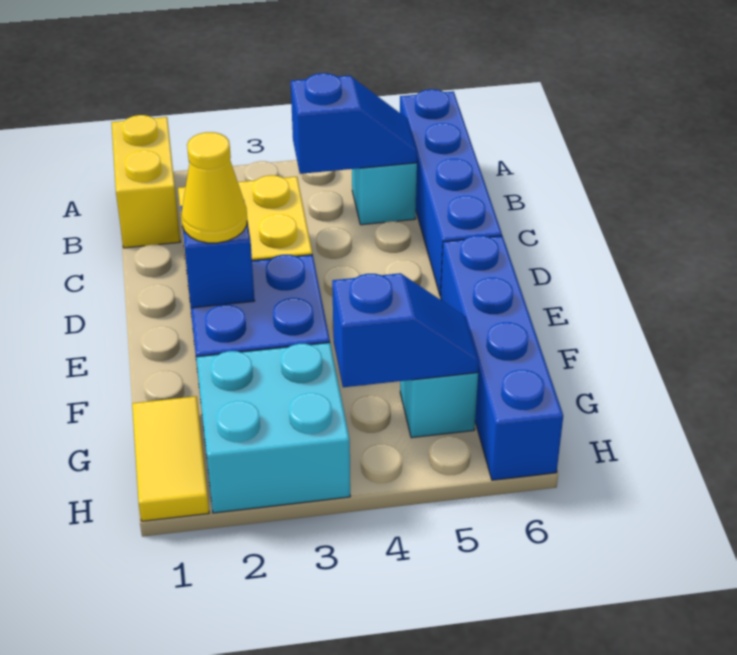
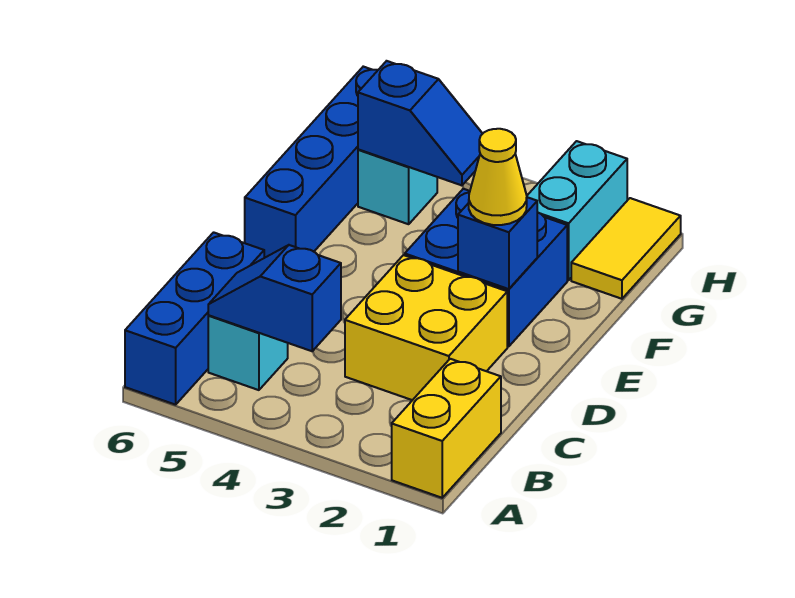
blue brick A6:D6 level 1 -> blue brick A6:C6 level 1
cyan brick G2:H3 level 1 -> cyan brick G2:H2 level 1
blue slope G4:G5 level 2 top 4 -> blue slope G4:G5 level 2 top 5

